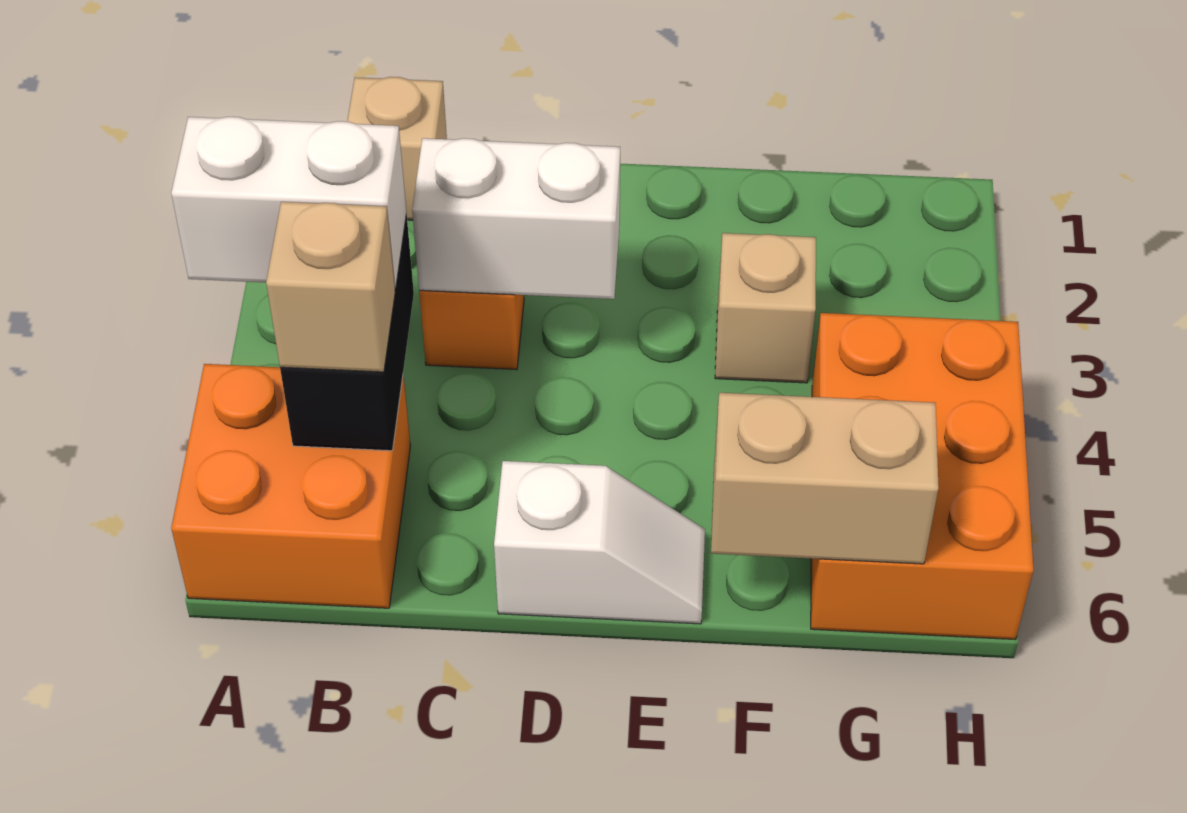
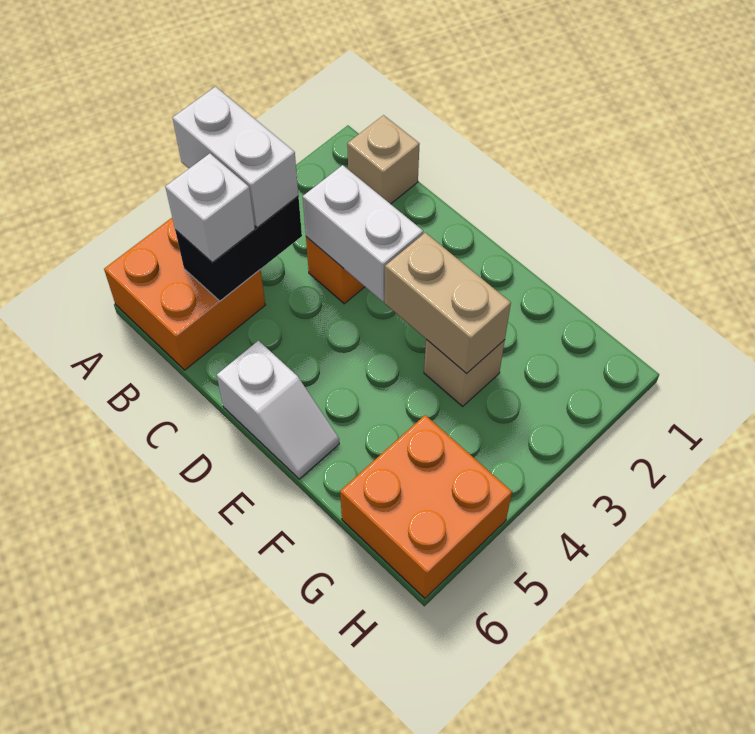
tan brick B5 level 3 -> white brick B5 level 3
tan brick F6:G6 level 2 -> tan brick E3:F3 level 2
orange brick G4:H6 level 1 -> orange brick G5:H6 level 1

